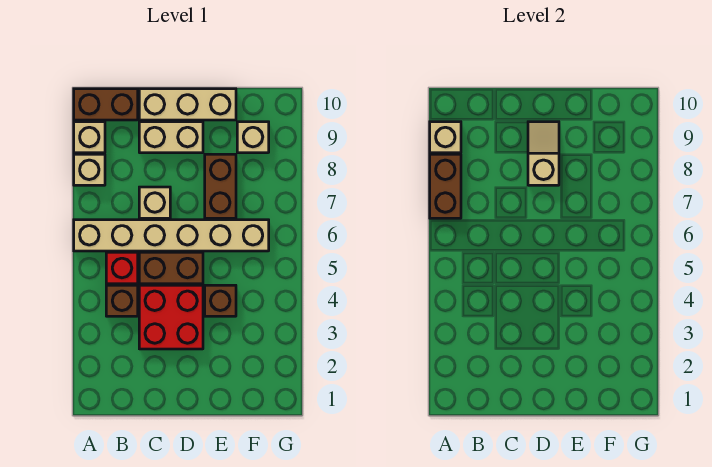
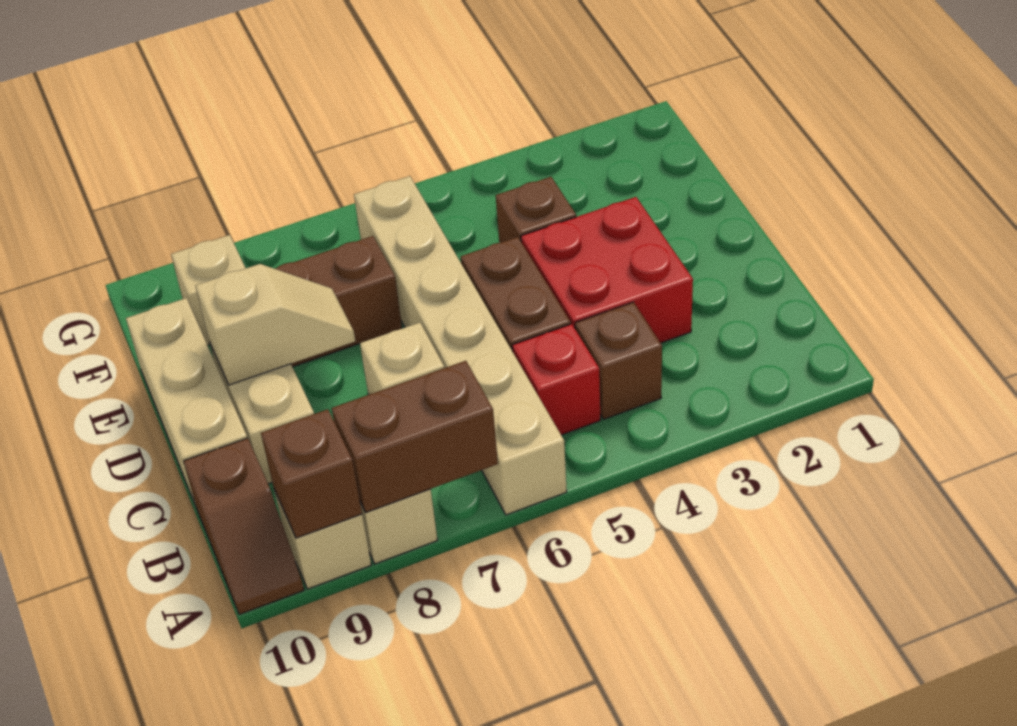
tan brick A9 level 2 -> brown brick A9 level 2
brown brick A10:B10 level 1 -> brown slope A10:B10 level 1 top B
tan slope D8:D9 level 2 top 8 -> tan slope D8:D9 level 2 top 9

